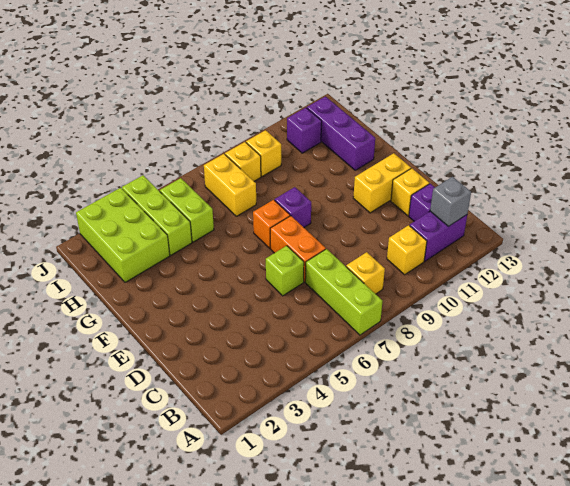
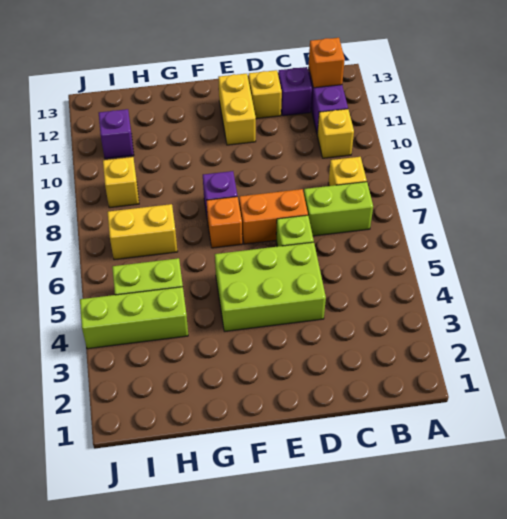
lime brick A7:C7 level 1 -> lime brick B7:C7 level 1
grey brick B12 level 2 -> orange brick B12 level 2
purple brick G12:I12 level 1 -> none
lime brick H2:J3 level 1 -> lime brick D4:F5 level 1
yellow brick I8 level 1 -> none

